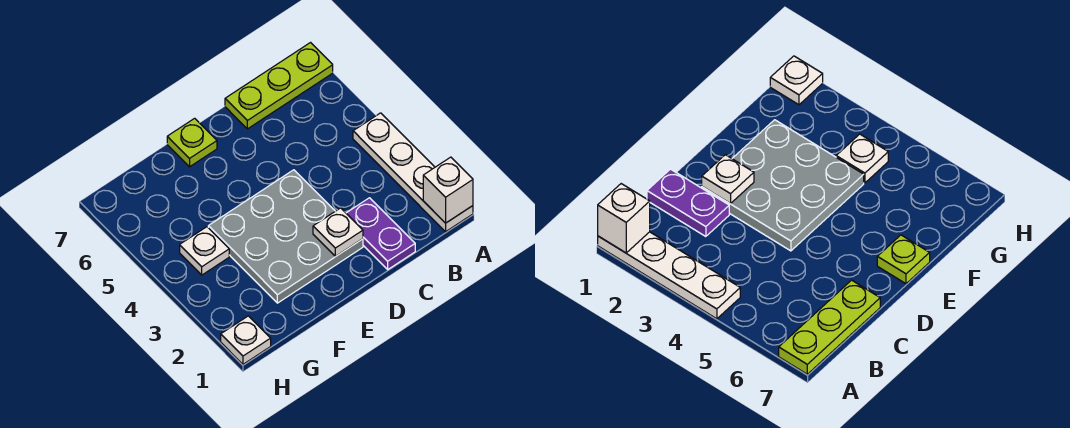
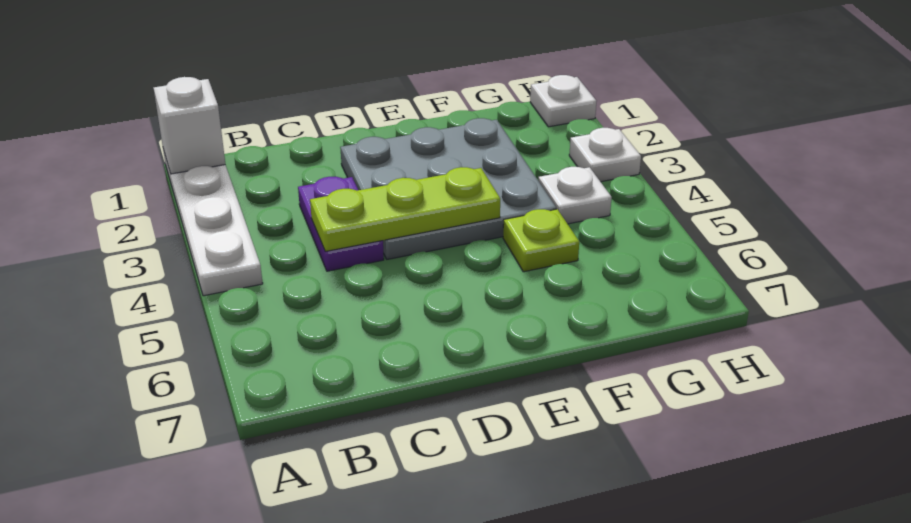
lime plate A7:C7 level 1 -> lime plate C4:E4 level 2
purple plate C1:C2 level 1 -> purple plate C3:C4 level 1
white plate D2 level 2 -> white plate H3 level 1
lime plate E7 level 1 -> lime plate F5 level 1

